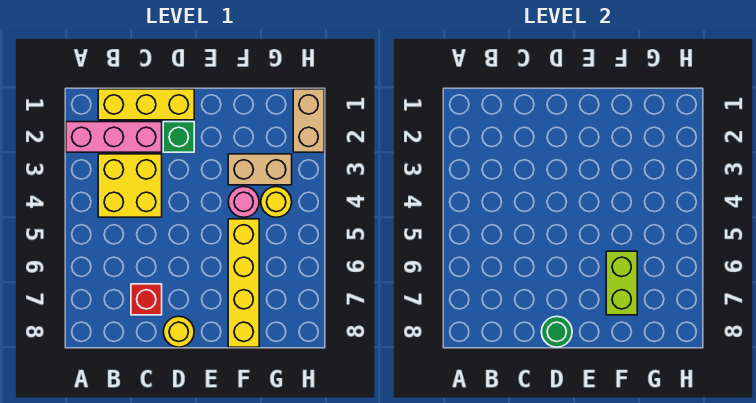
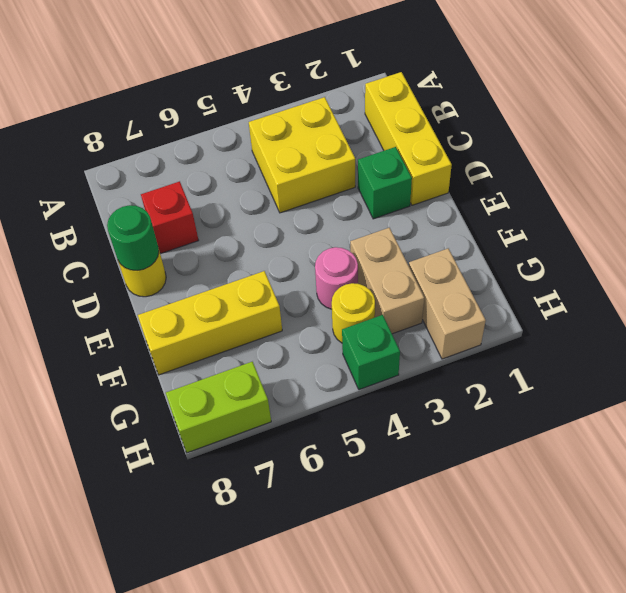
pink brick A2:C2 level 1 -> none
yellow brick F5:F8 level 1 -> yellow brick F6:F8 level 1
lime brick F6:F7 level 2 -> lime brick H7:H8 level 1
tan brick H1:H2 level 1 -> tan brick G2:H2 level 1
none -> green brick H4 level 1

